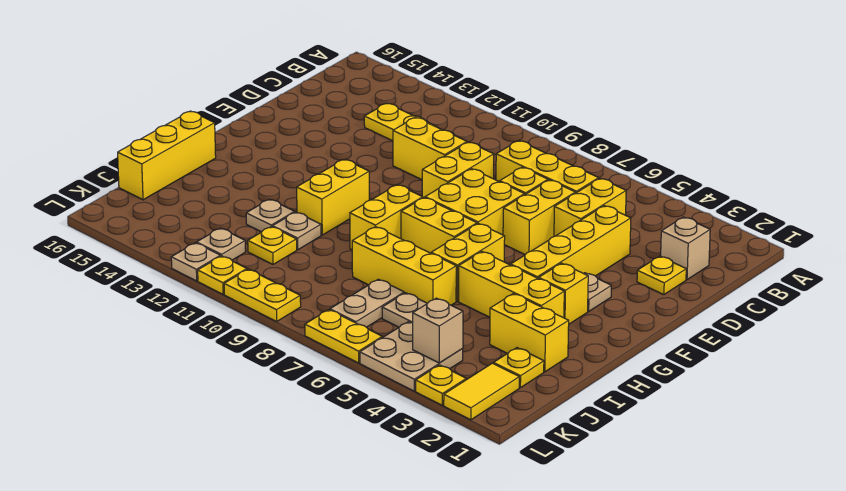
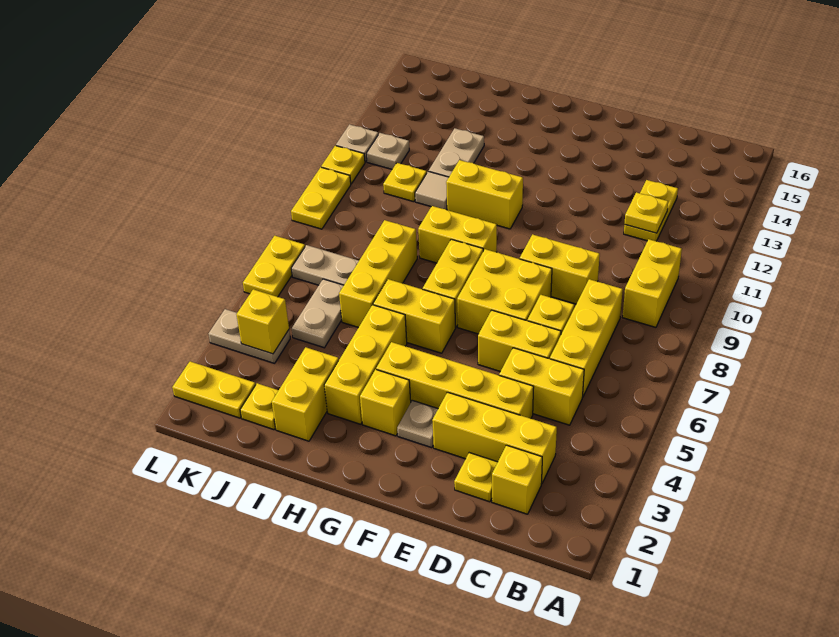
tan brick C2 level 1 -> yellow brick C2 level 1
yellow brick D10:D11 level 1 -> yellow brick B9:B10 level 1
yellow brick H16:J16 level 1 -> yellow brick C3:E3 level 1
tan plate I11 level 1 -> tan tile I11 level 1
tan plate I12 level 1 -> tan plate I12:I13 level 1
yellow tile K2:L2 level 1 -> yellow plate K2:L2 level 1
tan plate K4:L5 level 1 -> tan plate K4:L4 level 1
tan brick K4 level 2 -> yellow brick K4 level 2
yellow plate L3 level 1 -> yellow plate C12 level 2

